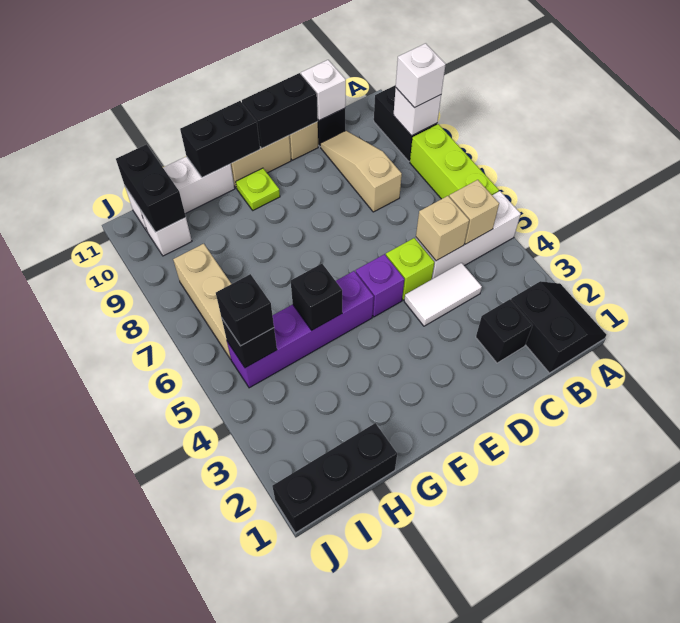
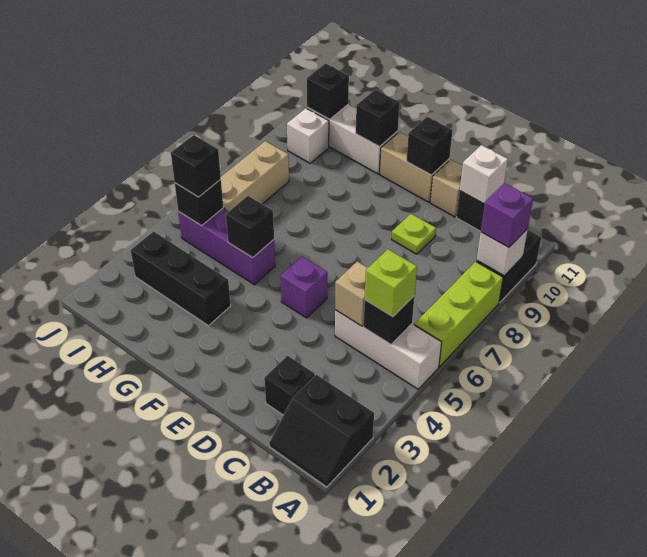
black slope A1:B2 level 1 top B -> black slope A1:B2 level 1 top 2
white brick A9 level 3 -> purple brick A9 level 3
tan brick B5 level 2 -> black brick B5 level 2
white tile C4:D4 level 1 -> none
tan slope C8:C10 level 1 top 8 -> none
lime brick D5 level 1 -> lime brick B5 level 3
black brick D11:E11 level 2 -> black brick E11 level 2
purple brick F5:I5 level 1 -> purple brick G5:I5 level 1
lime plate F10 level 1 -> lime plate D9 level 1
black brick F11:G11 level 2 -> black brick G11 level 2
black brick H1:J1 level 1 -> black brick G3:I3 level 1
black brick I10:I11 level 2 -> black brick I11 level 2

